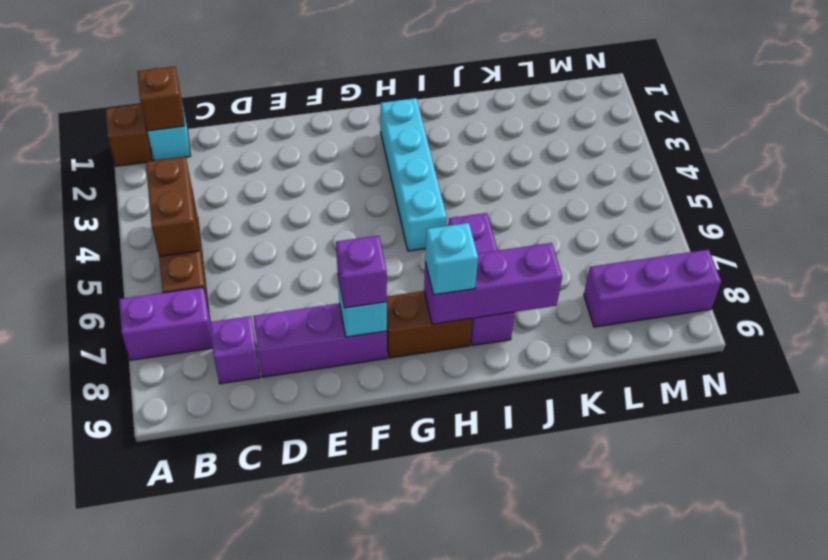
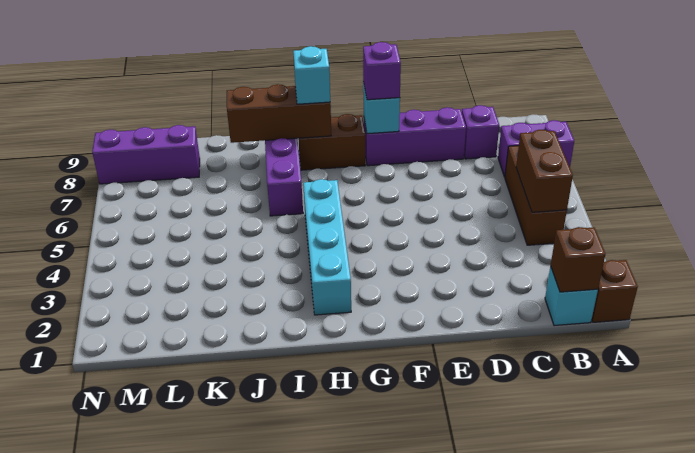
purple brick H8:J8 level 2 -> brown brick H8:J8 level 2

